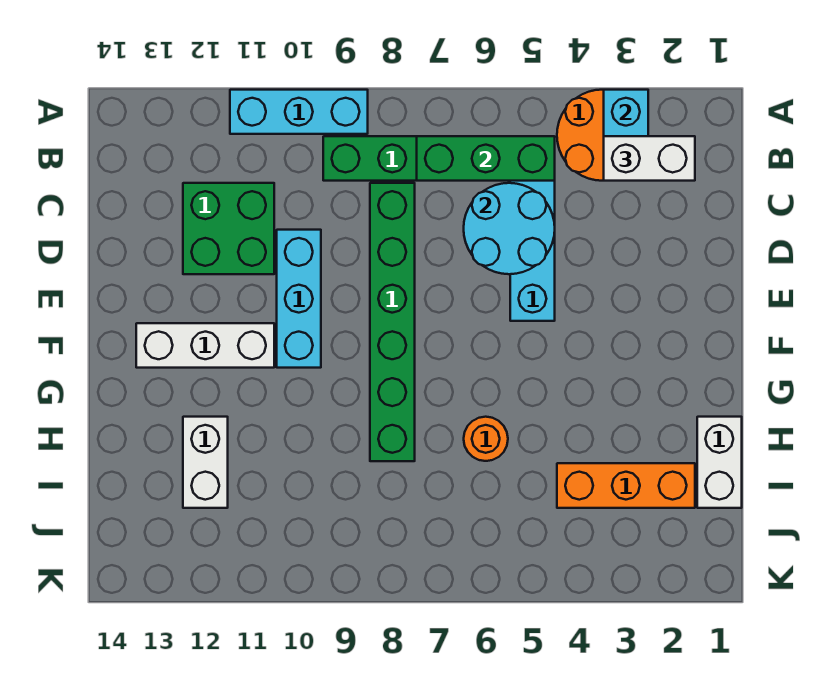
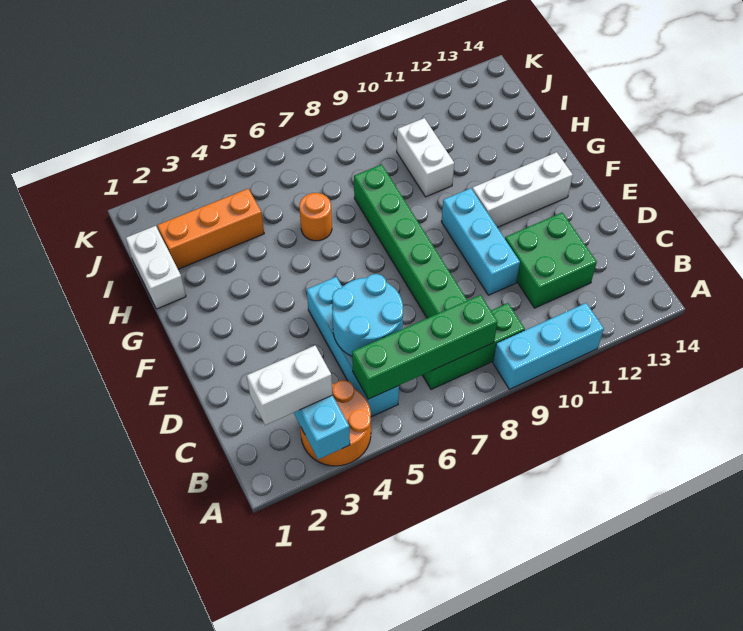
green brick B5:B7 level 2 -> green brick B5:B8 level 2
white brick H12:I12 level 1 -> white brick H10:I10 level 1

